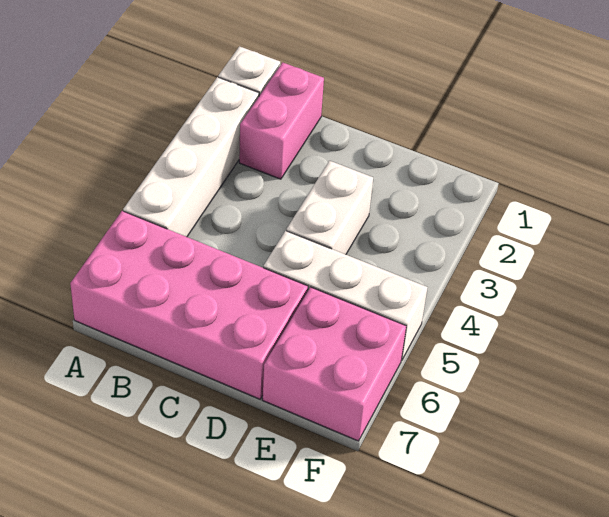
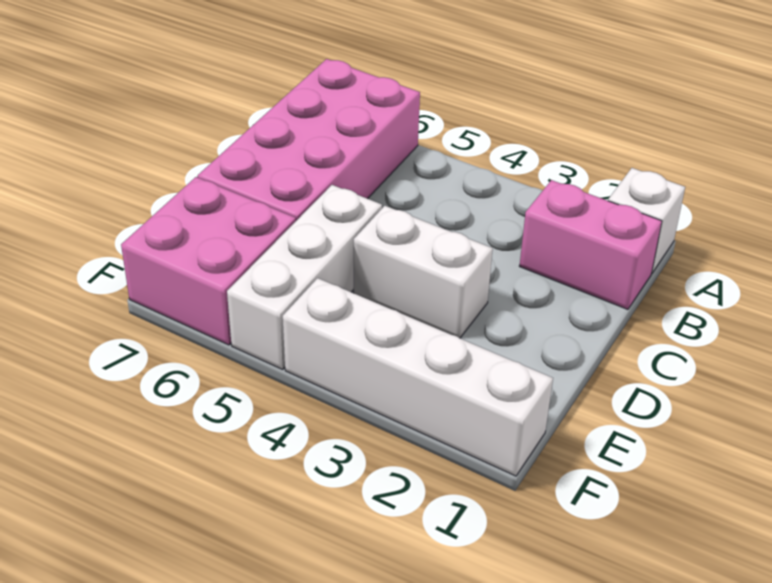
white brick A2:A5 level 1 -> white brick F1:F4 level 1

